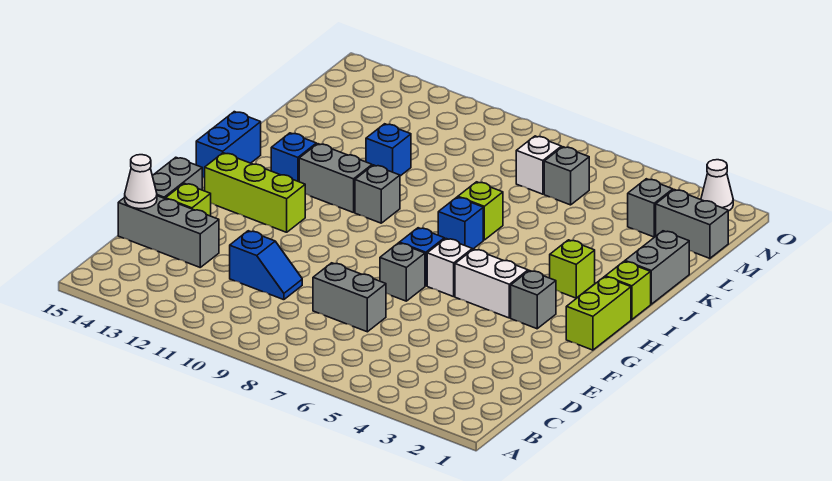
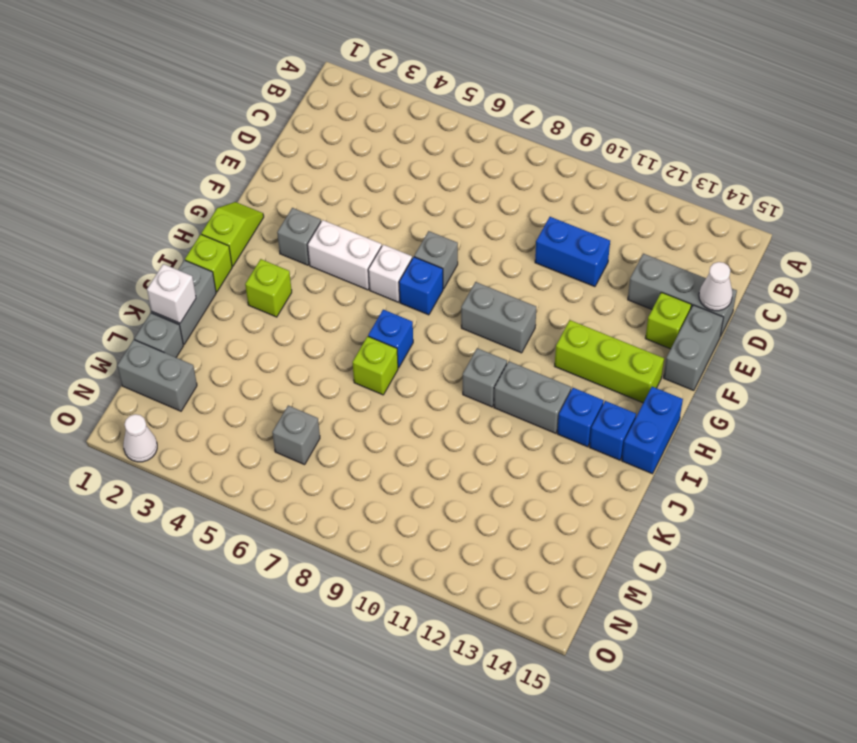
grey brick D7:D8 level 1 -> grey brick G9:G10 level 1
blue slope D10:D11 level 1 top 11 -> blue brick D10:D11 level 1
lime brick G1:H1 level 1 -> lime slope G1:H1 level 1 top H
blue brick K11 level 1 -> blue brick I14 level 1
grey brick M3 level 1 -> grey brick L1 level 1
white brick M7 level 1 -> white brick K1 level 2

